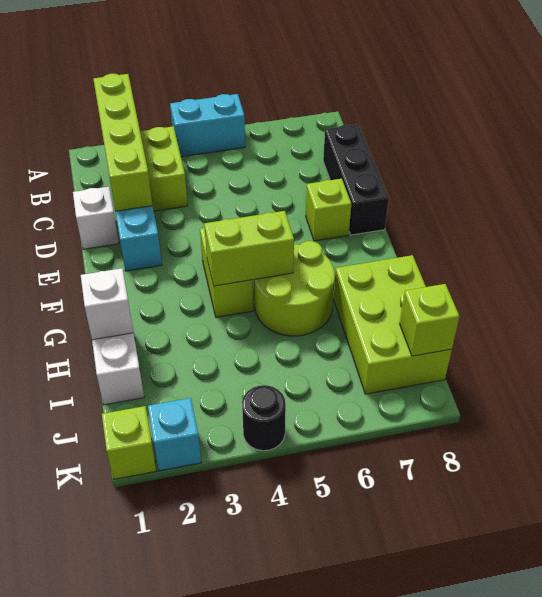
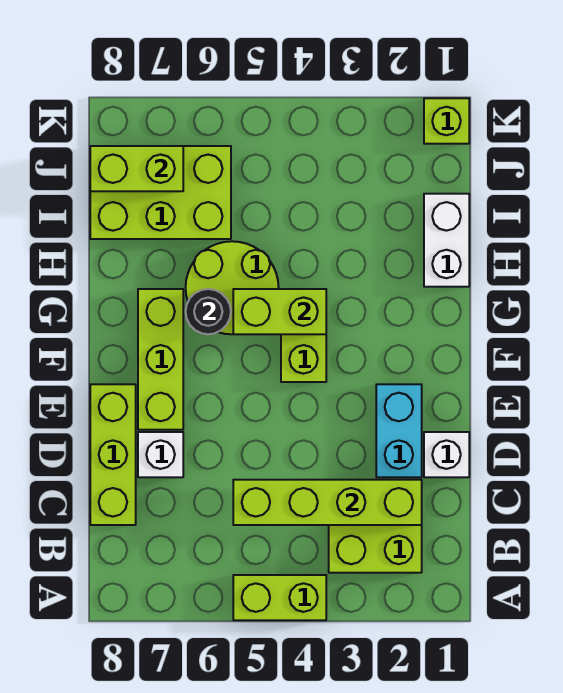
lime brick A2:D2 level 2 -> lime brick C2:C5 level 2
cyan brick A4:A5 level 1 -> lime brick A4:A5 level 1
black brick C8:E8 level 1 -> lime brick C8:E8 level 1
lime brick E7 level 1 -> lime brick E7:G7 level 1
white brick H1 level 2 -> white brick D7 level 1
lime brick H7:J8 level 1 -> lime brick I6:J8 level 1
lime brick J8 level 2 -> lime brick J7:J8 level 2
cyan brick K2 level 1 -> none
black round brick K4 level 1 -> black round brick G6 level 2

